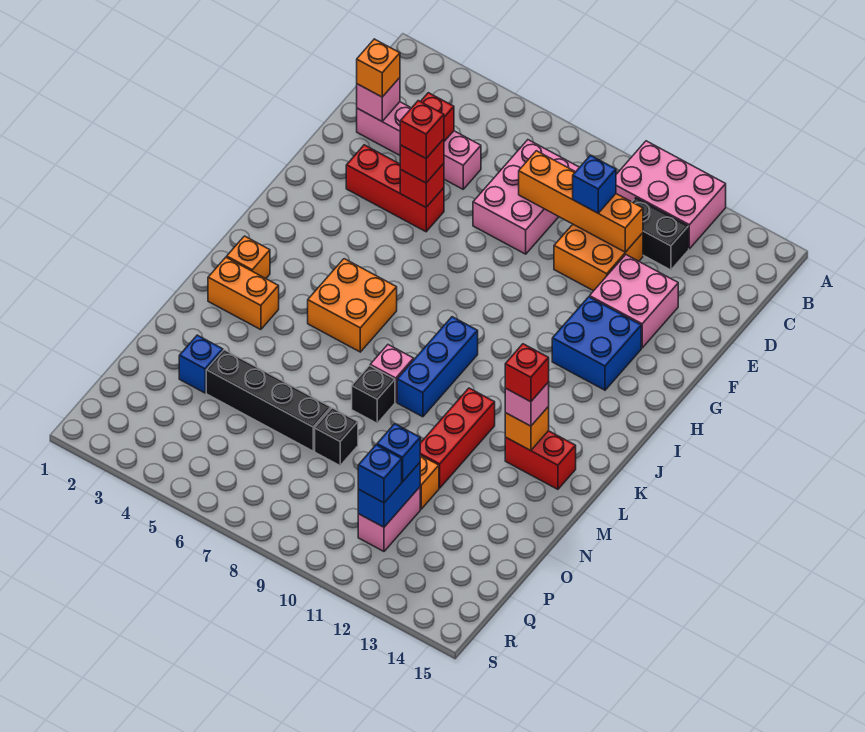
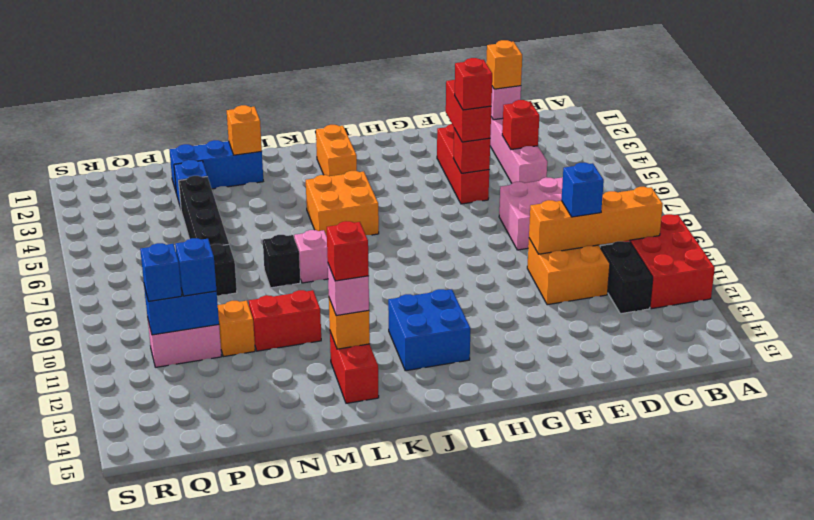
pink brick A10:B12 level 1 -> red brick A10:B12 level 1
orange brick D8:D11 level 2 -> orange brick B10:E10 level 2
pink brick E12:F13 level 1 -> none
red brick F5 level 3 -> red brick F4:F5 level 3
blue brick G12:H13 level 1 -> blue brick I12:J13 level 1
blue brick J9:L9 level 1 -> blue brick M2:O2 level 1
orange brick K2 level 1 -> orange brick M2 level 2
orange brick L2:L3 level 1 -> orange brick J2:J3 level 1
red brick L11:N11 level 1 -> red brick M11:N11 level 1

